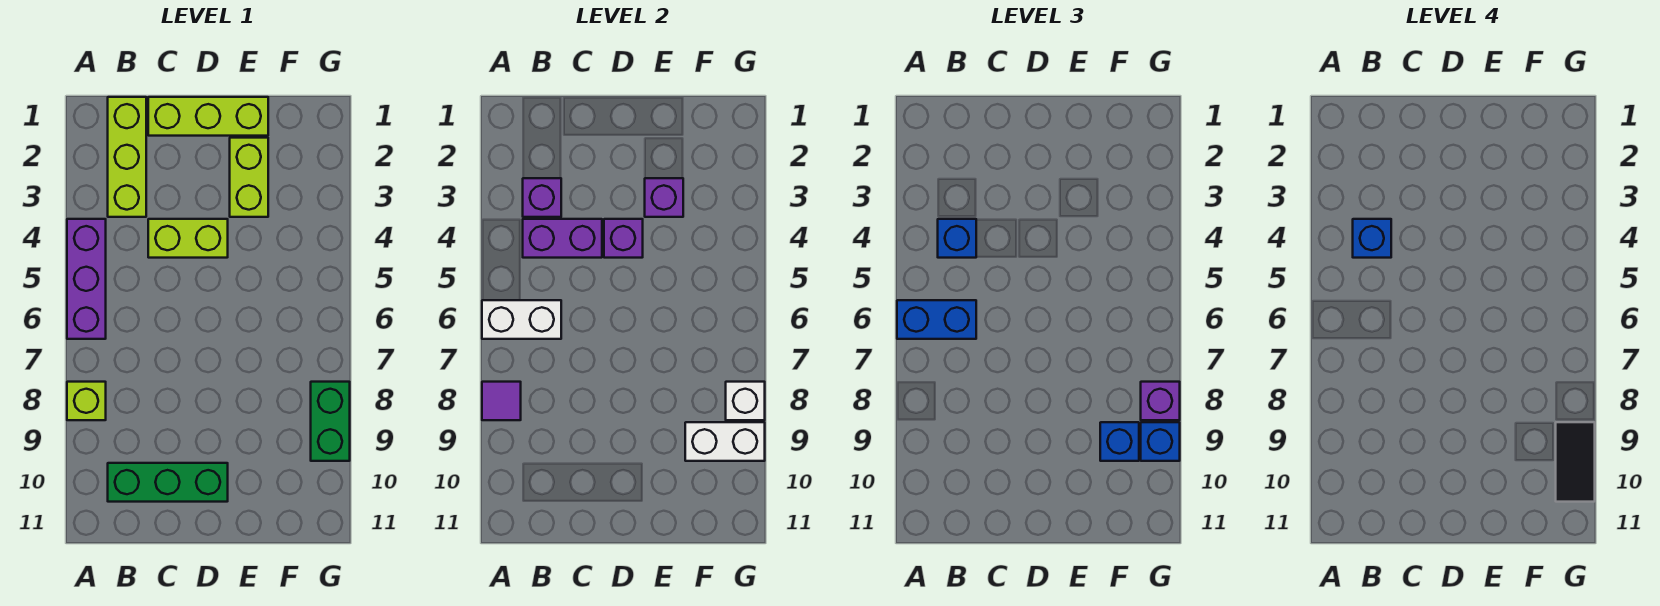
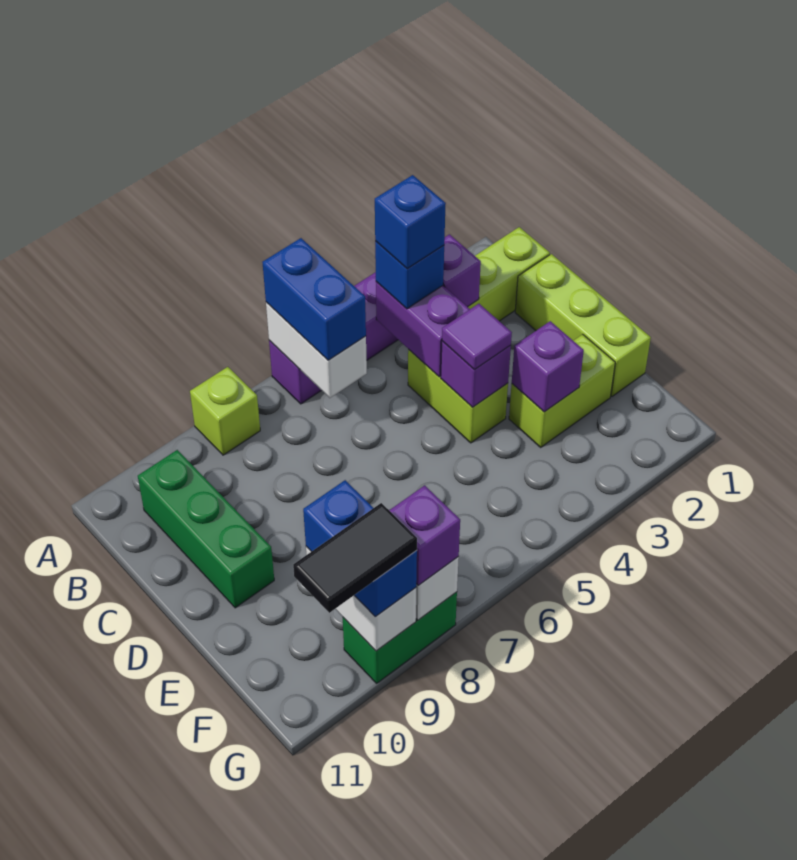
purple tile A8 level 2 -> purple tile D4 level 3

